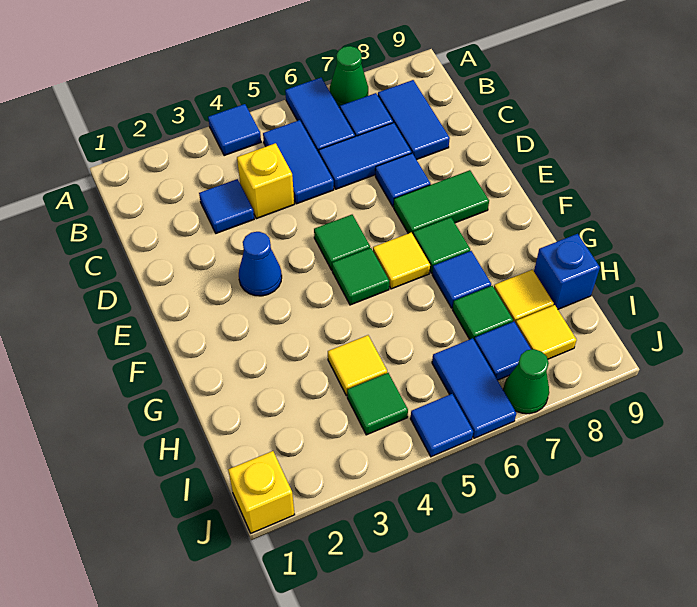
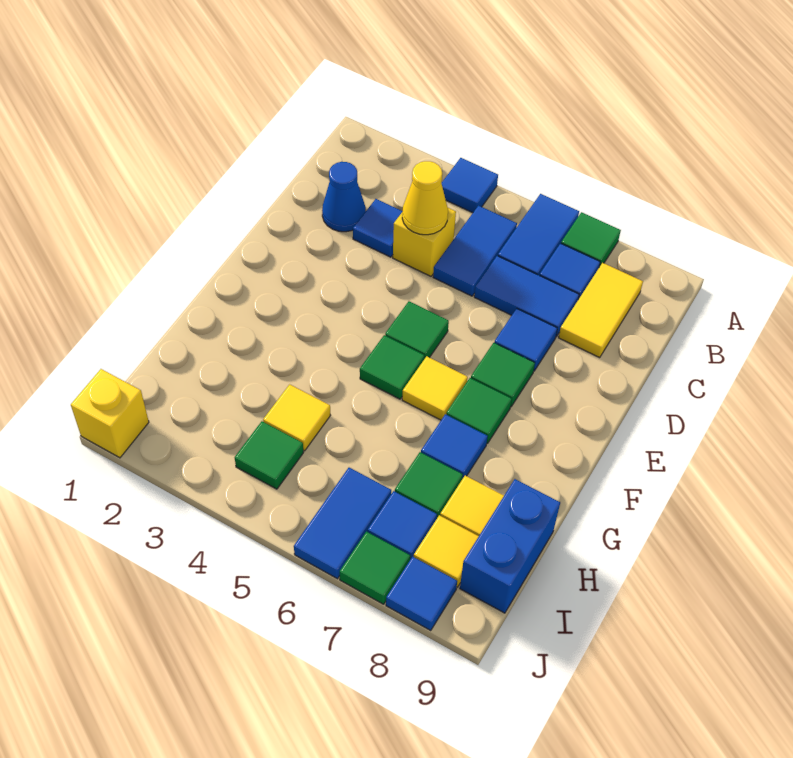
green cone A7 level 1 -> green tile A7 level 1
blue tile B8:C8 level 1 -> yellow tile B8:C8 level 1
none -> yellow cone C4 level 2
blue cone E3 level 1 -> blue cone C2 level 1
green tile E7:E8 level 1 -> green tile E7 level 1
blue brick H9 level 1 -> blue brick H9:I9 level 1
blue tile J5 level 1 -> blue tile J8 level 1
green cone J7 level 1 -> green tile J7 level 1

